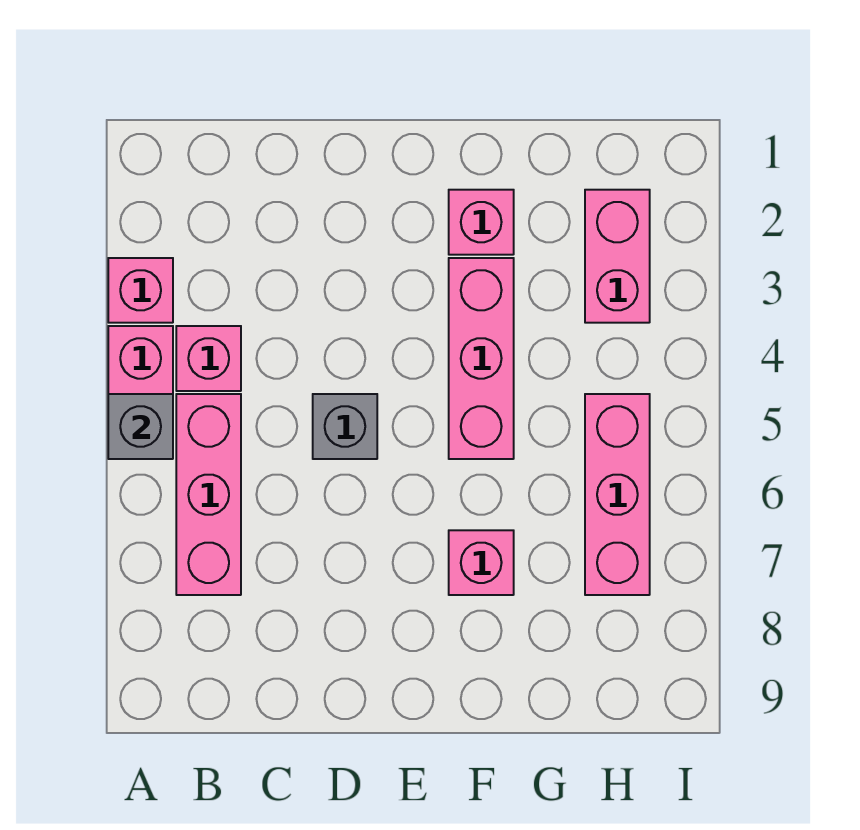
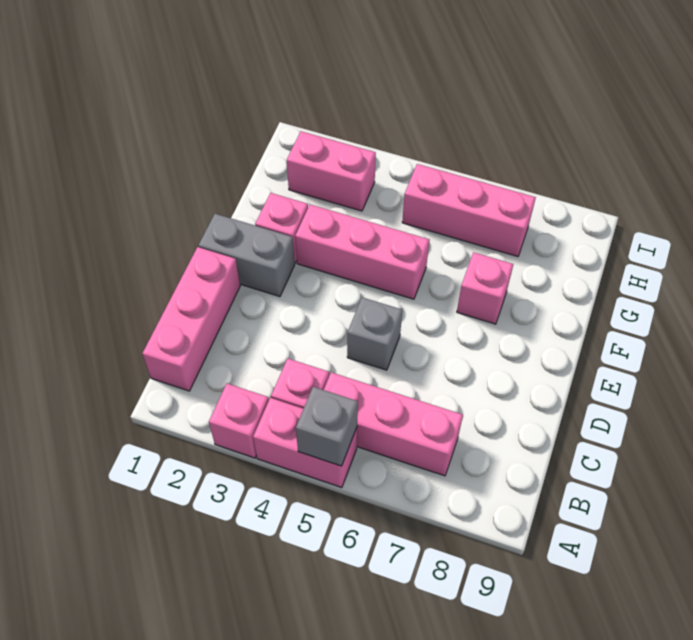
none -> pink brick B1:D1 level 1
none -> grey brick E1:E2 level 1

